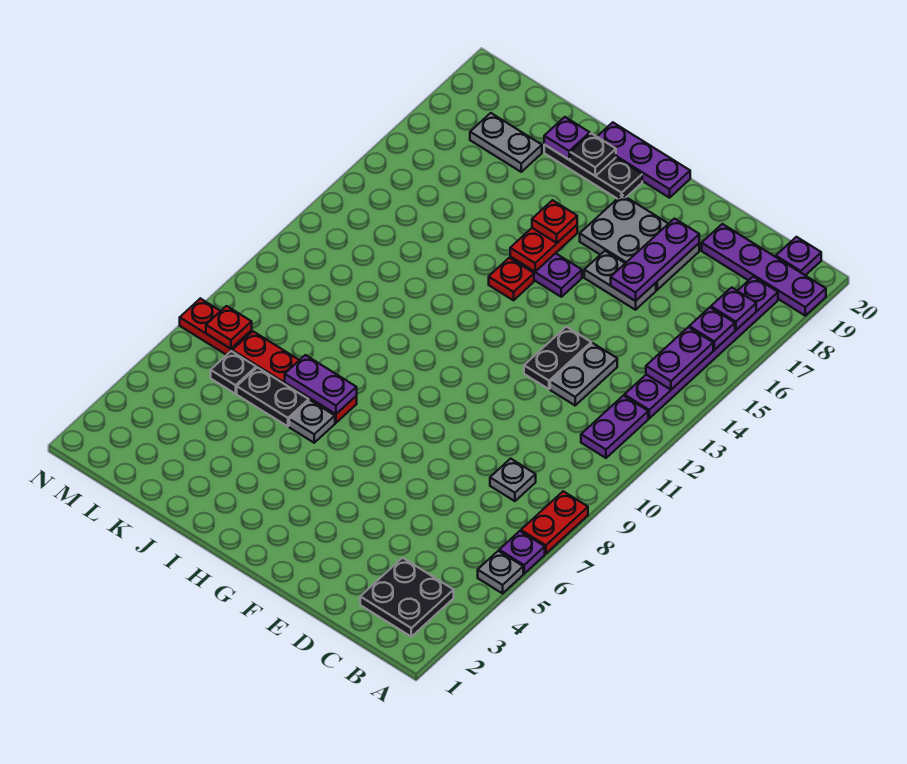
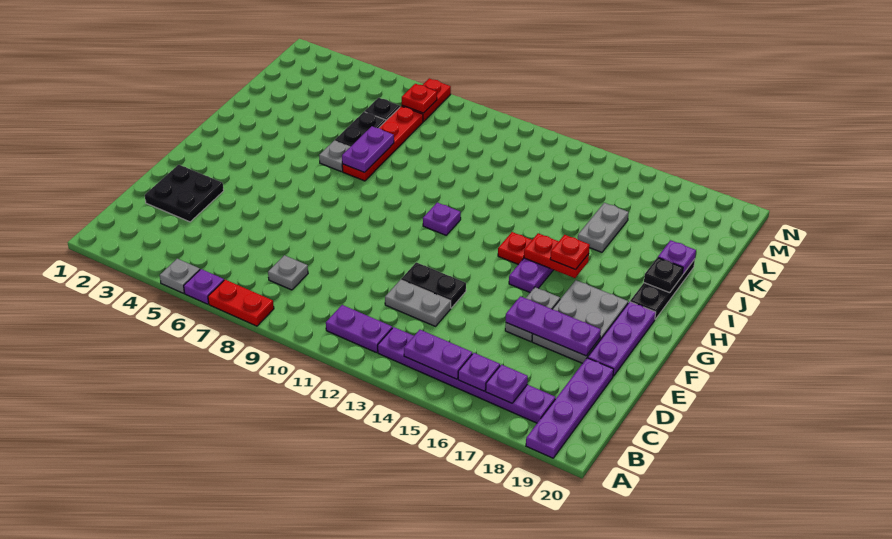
black plate B2:C3 level 1 -> black plate D2:E3 level 1
purple plate B20 level 1 -> purple plate H11 level 1
purple plate G20:I20 level 1 -> purple plate E19:G19 level 1
grey plate K18:L18 level 1 -> grey plate J16:K16 level 1

